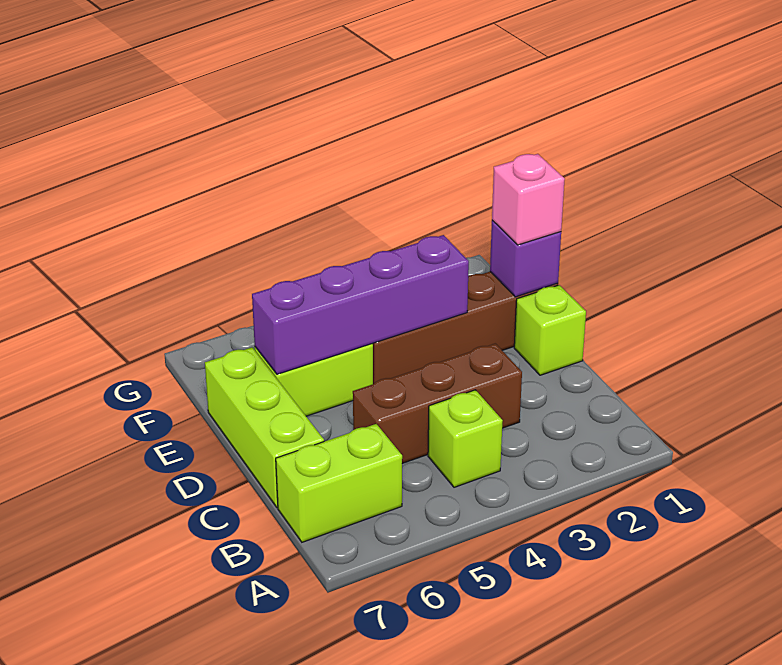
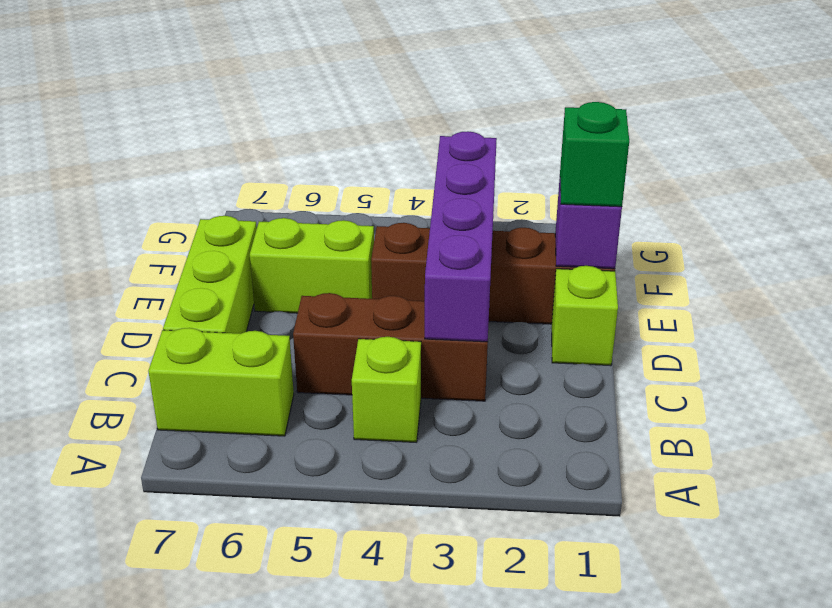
pink brick E1 level 3 -> green brick E1 level 3
purple brick E3:E6 level 2 -> purple brick C3:F3 level 2

